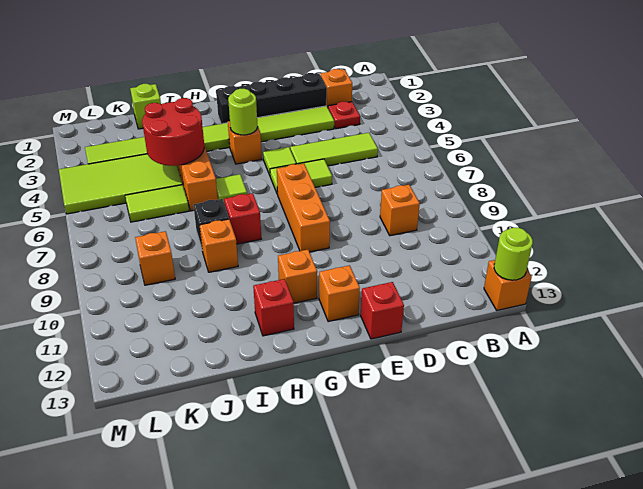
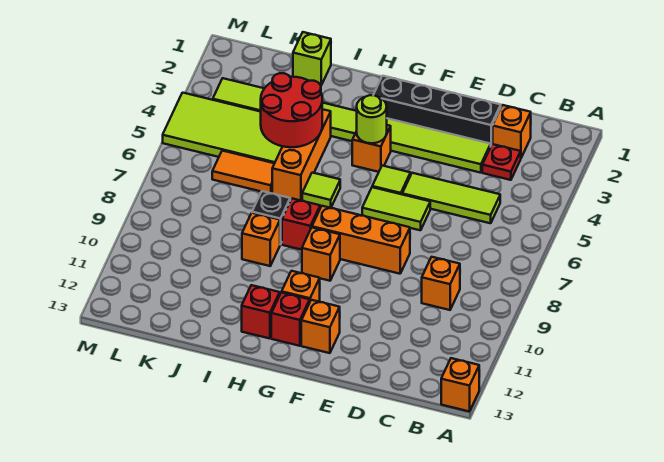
lime round brick A13 level 2 -> none
red brick E13 level 1 -> red brick G12 level 1
orange brick F7:F9 level 1 -> orange brick E8:G8 level 1
lime tile J6:K6 level 1 -> orange tile J6:K6 level 1
orange brick K9 level 1 -> orange brick G9 level 1

